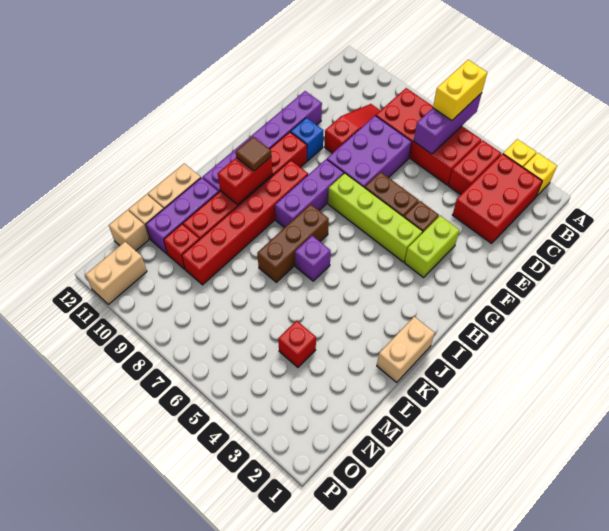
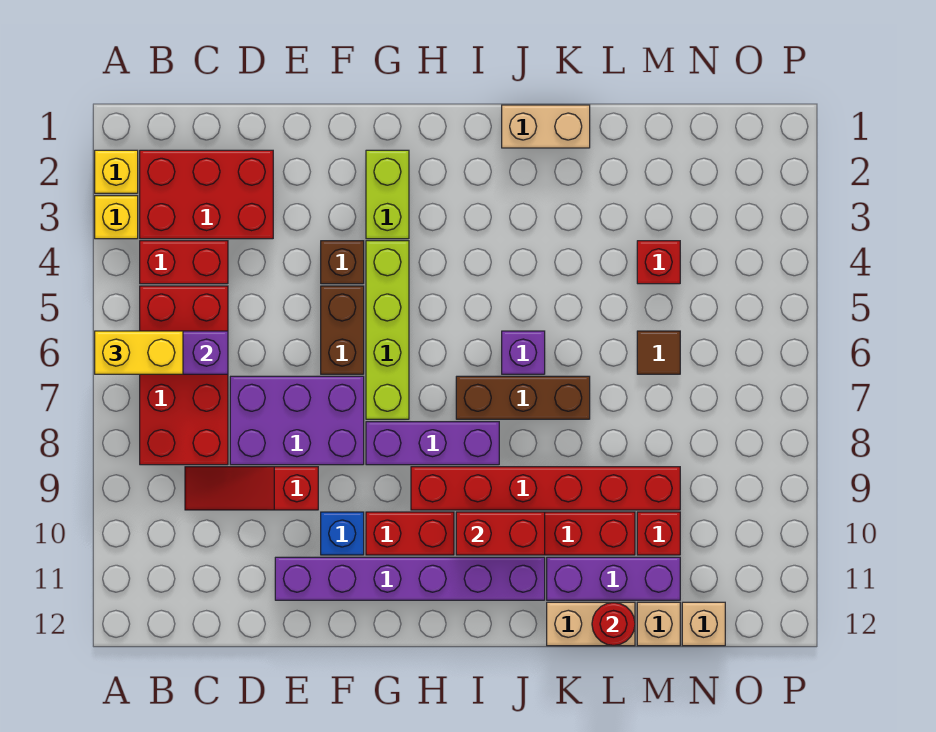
lime brick F3:G3 level 1 -> lime brick G2:G3 level 1
brown tile I10 level 3 -> brown tile M6 level 1
none -> red round brick L12 level 2
tan brick O11:P11 level 1 -> none

